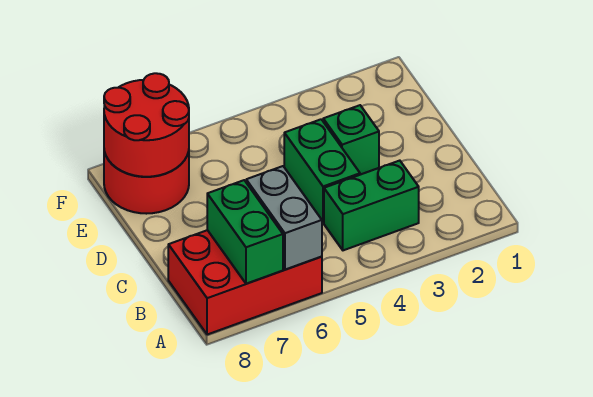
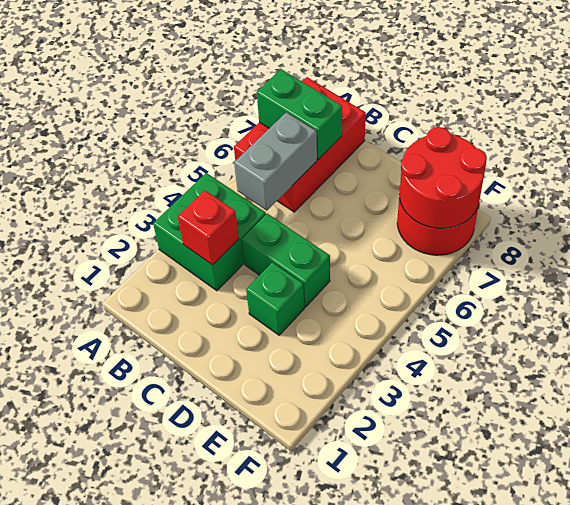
grey brick A6:B6 level 2 -> grey brick B5:B6 level 2
green brick B3:B4 level 1 -> green brick A3:B4 level 1
none -> red brick B3 level 2

